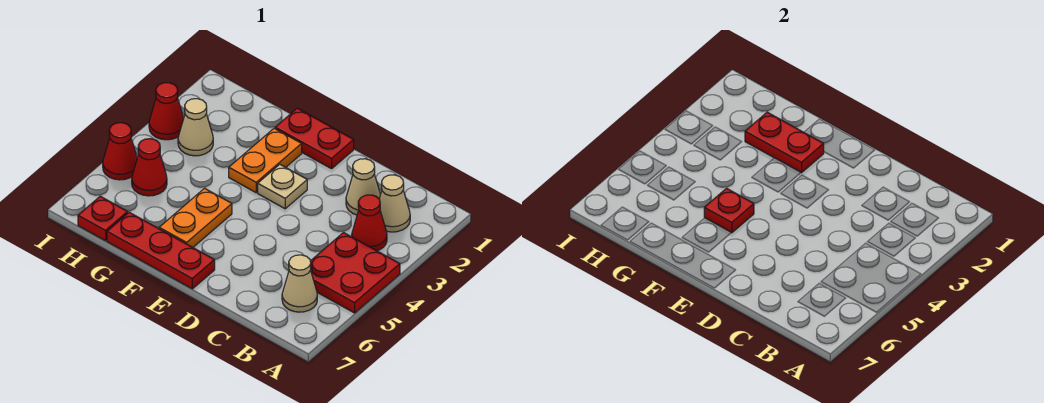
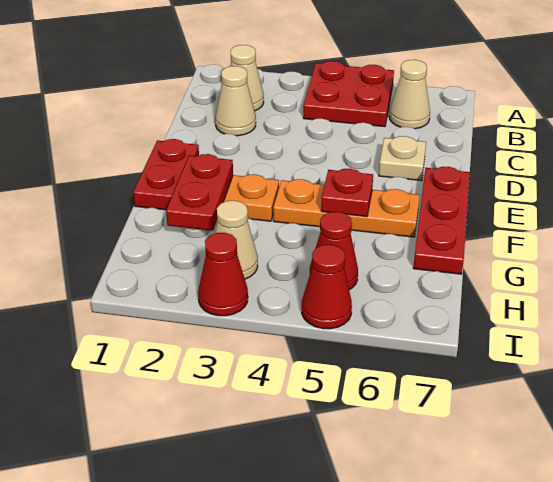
red cone B3 level 1 -> none
tan plate E3 level 1 -> tan plate D6 level 1
orange plate F5:F6 level 1 -> orange plate F4:F6 level 1
red plate H7 level 1 -> none

